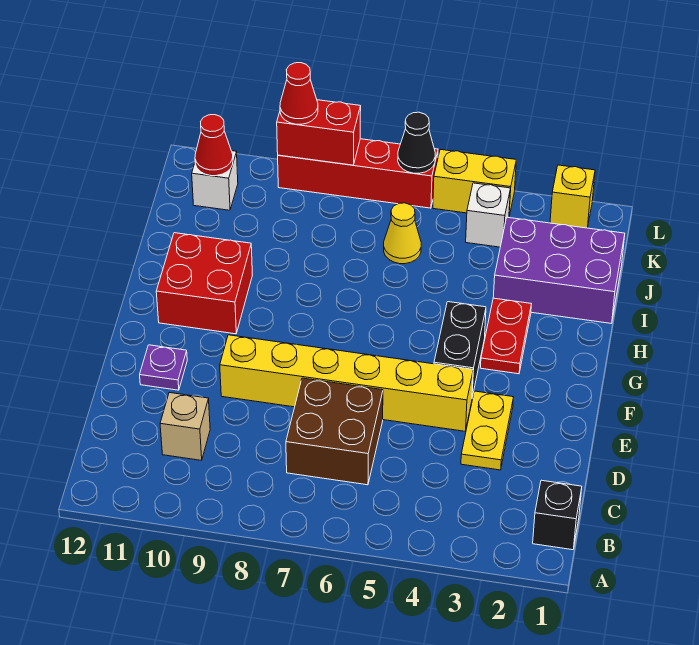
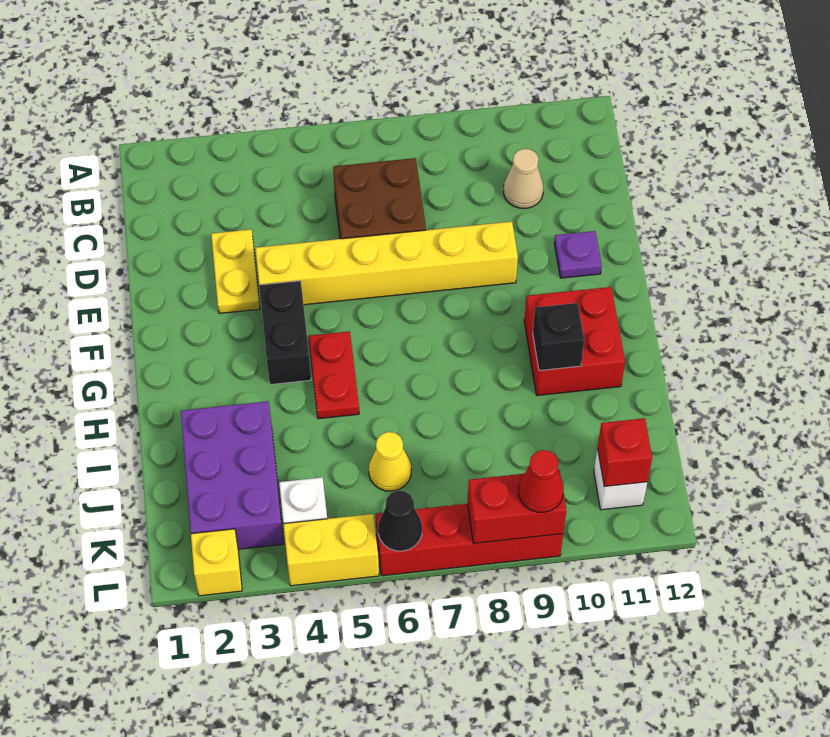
black brick B1 level 1 -> black brick H10 level 2
tan brick C10 level 1 -> tan cone C10 level 1
red plate G3:H3 level 1 -> red plate G5:H5 level 1
purple brick I1:J3 level 1 -> purple brick I2:K3 level 1
red cone K11 level 2 -> red brick K11 level 2

